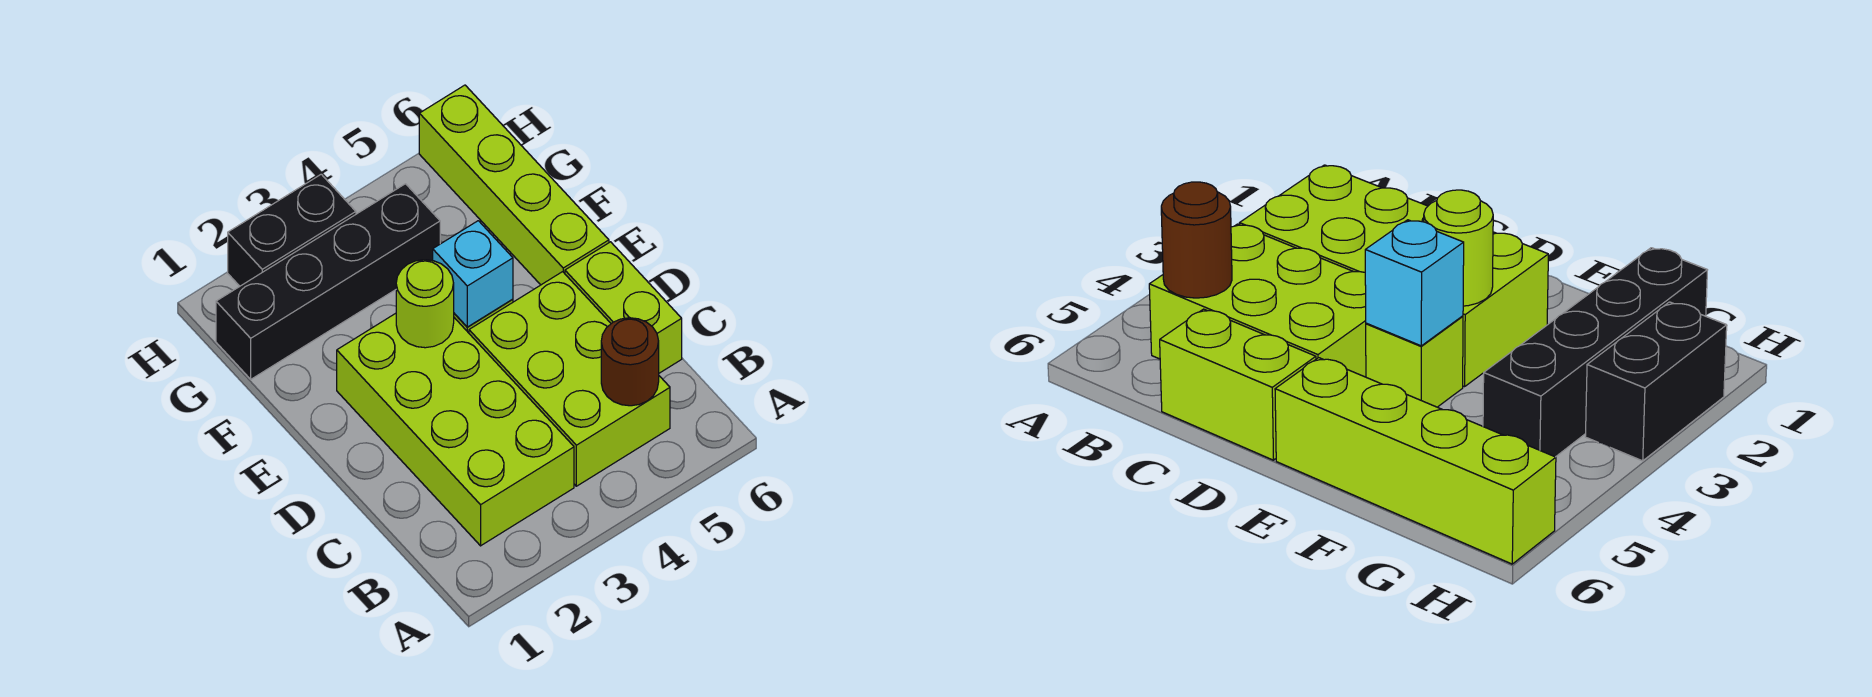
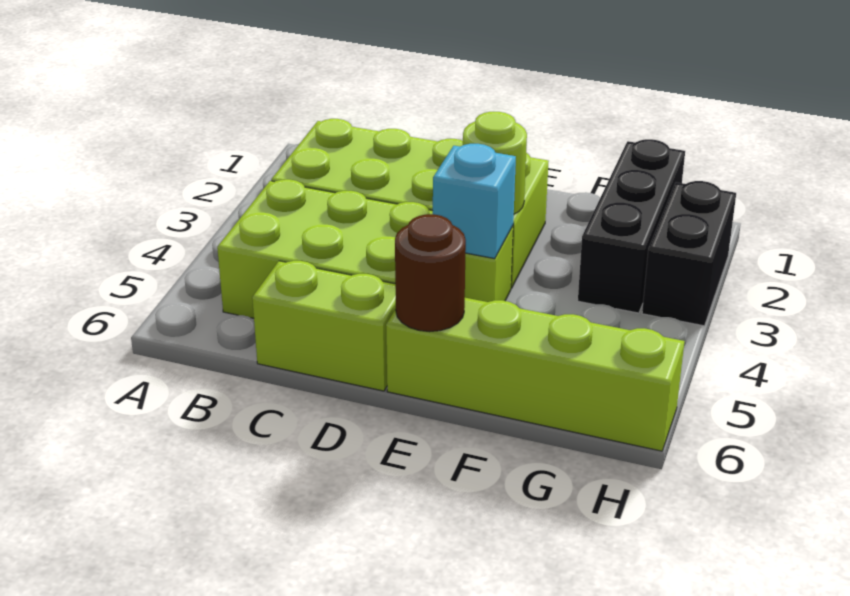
brown round brick B5 level 2 -> brown round brick E6 level 2
black brick G1:G4 level 1 -> black brick G1:G3 level 1

